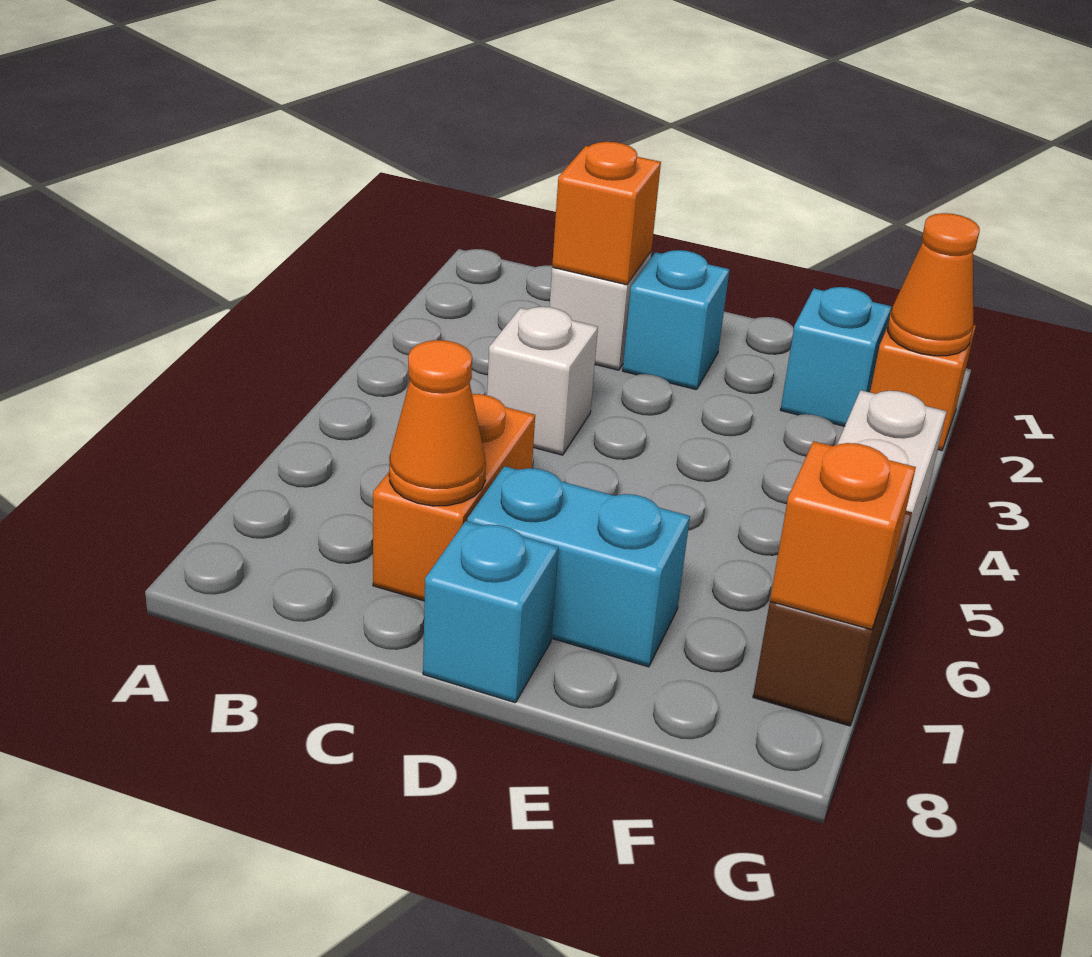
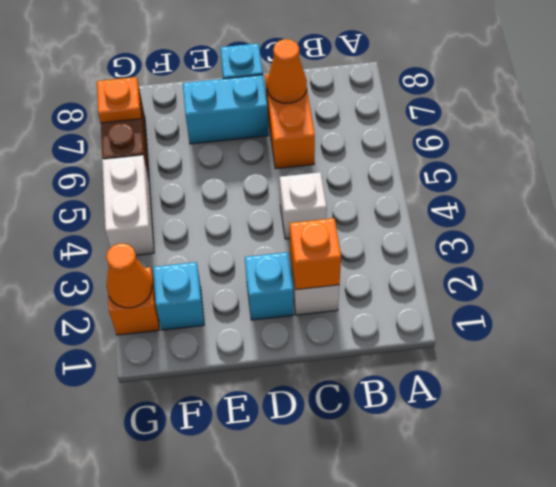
orange brick G7 level 2 -> orange plate G7 level 2

